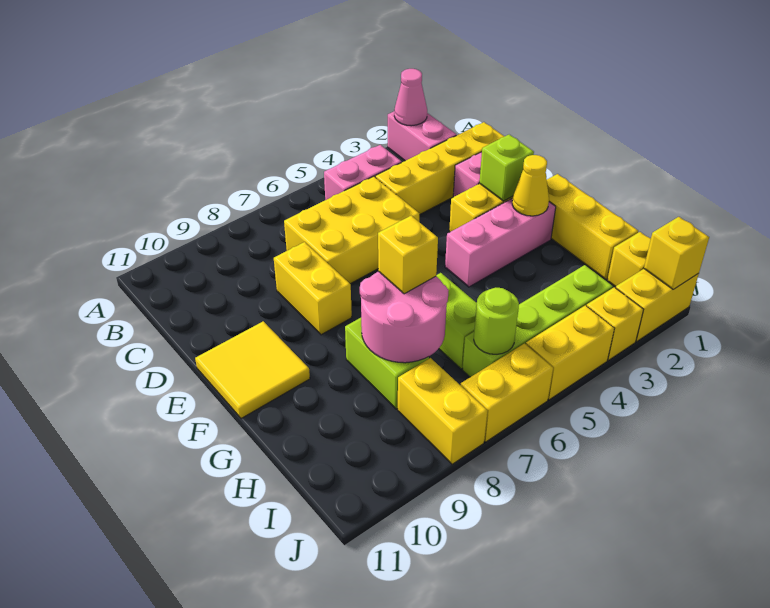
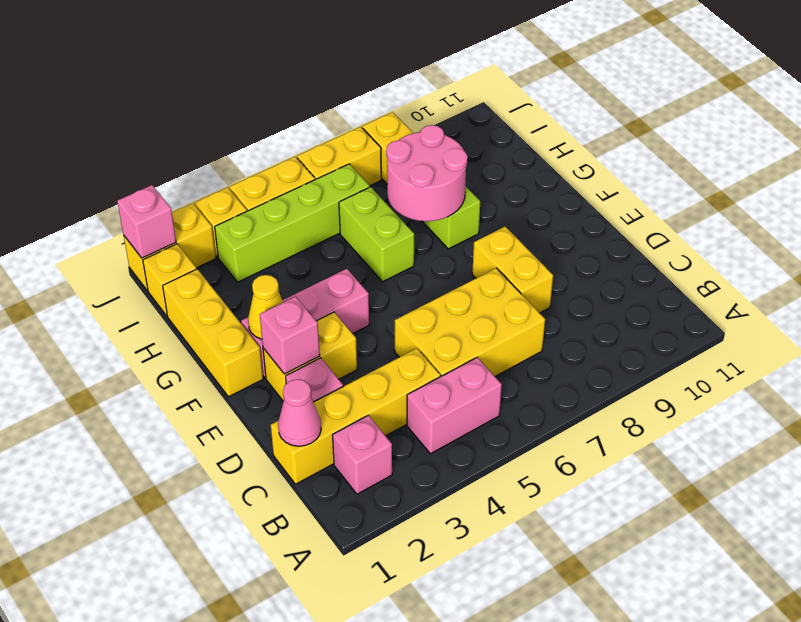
pink brick A2:B2 level 1 -> pink brick B2 level 1
pink cone A2 level 2 -> pink cone C1 level 2
lime brick E2 level 2 -> pink brick E2 level 2
yellow tile E10:F11 level 1 -> none
yellow brick G7 level 3 -> none
lime round brick I6 level 2 -> none
yellow brick J1 level 2 -> pink brick J1 level 2

